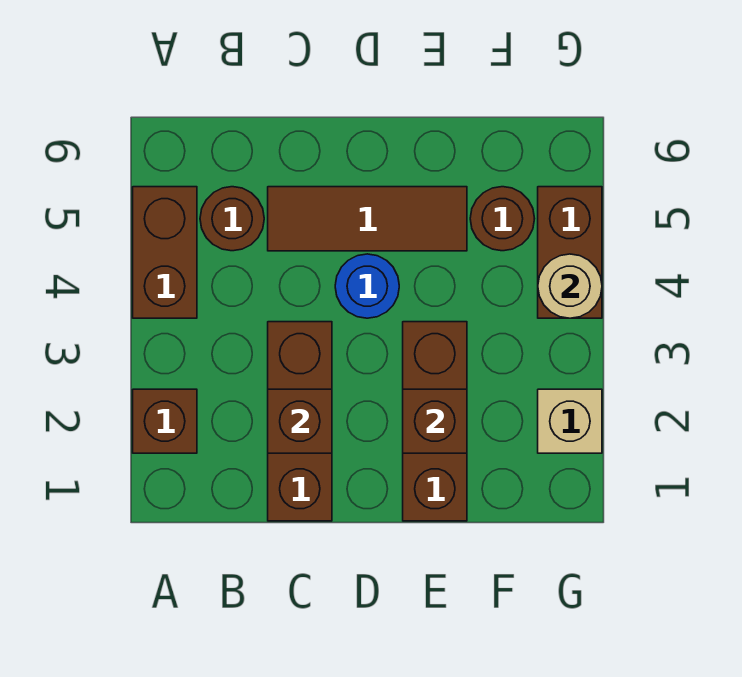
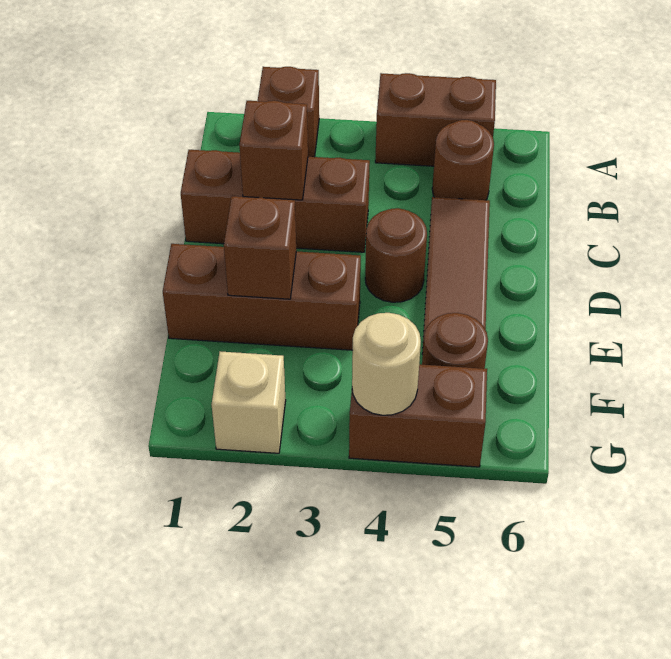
blue round brick D4 level 1 -> brown round brick D4 level 1

